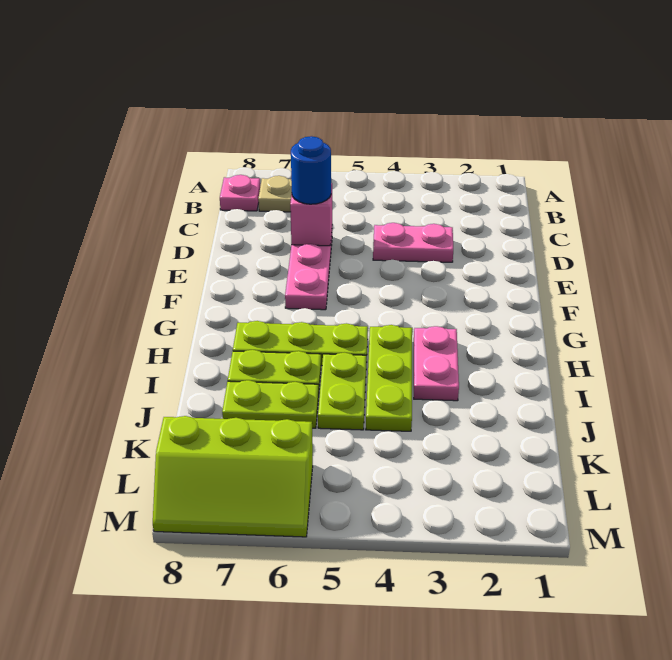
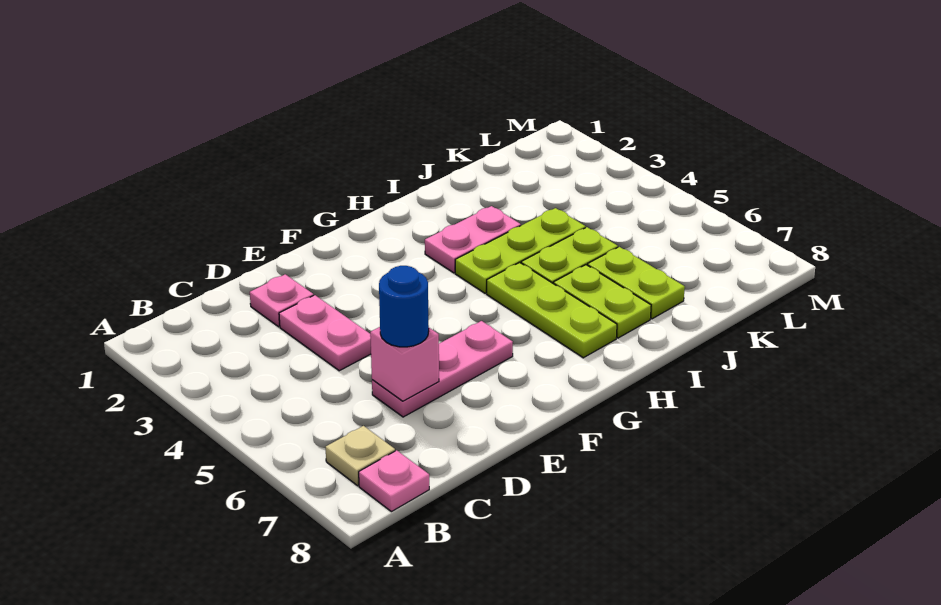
none -> pink plate D2 level 1
lime slope L6:M8 level 1 top L -> none

